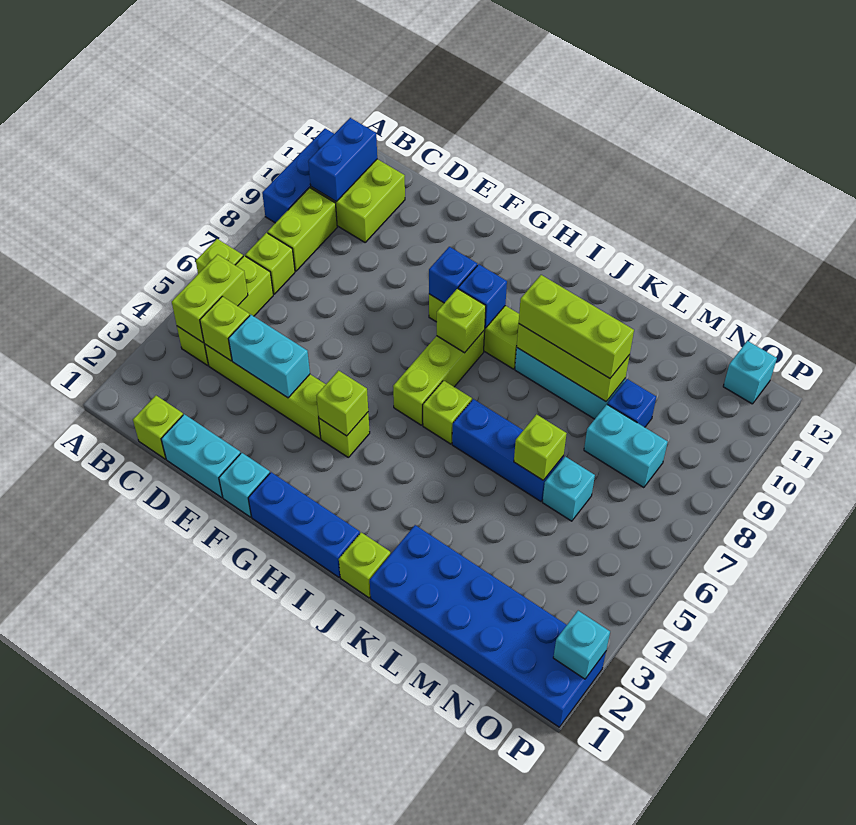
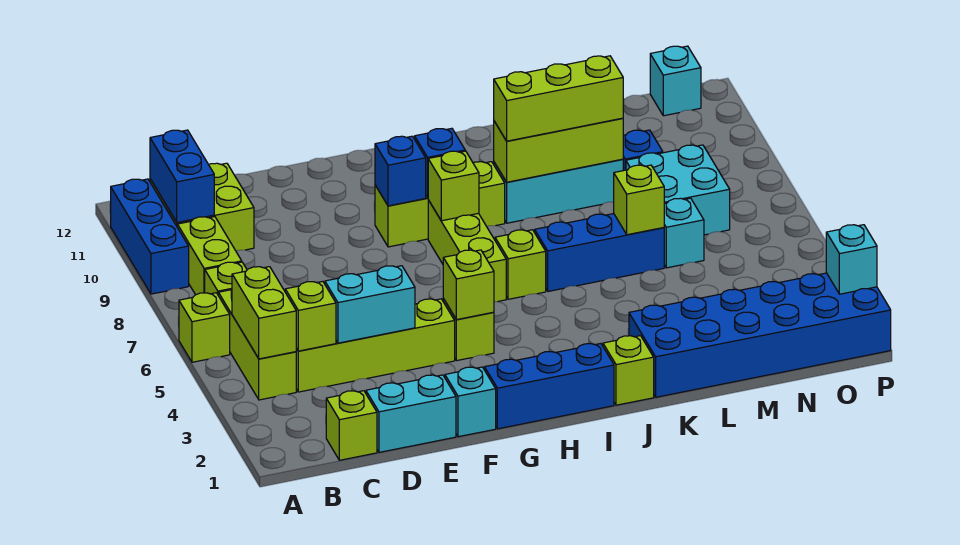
cyan brick M8:N8 level 1 -> cyan brick M7:N8 level 1

